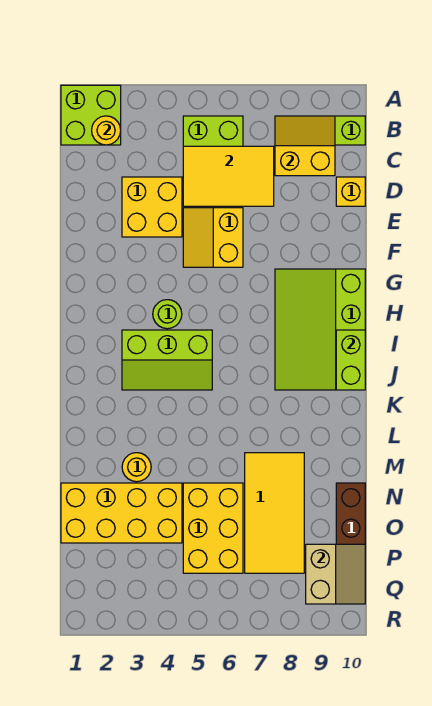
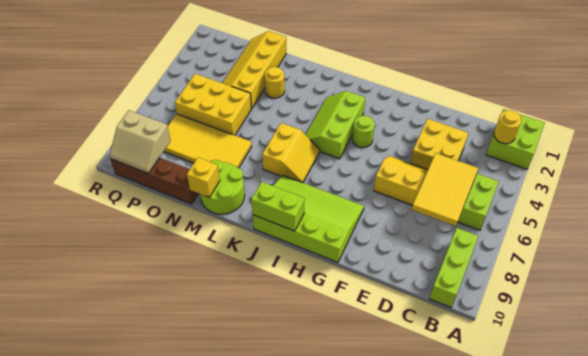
yellow slope B8:C9 level 2 top C -> yellow slope J6:K7 level 1 top K
yellow brick D10 level 1 -> yellow brick M10 level 2
none -> lime round brick L9:M10 level 1
yellow brick N1:O4 level 1 -> yellow slope N1:O4 level 1 top N

